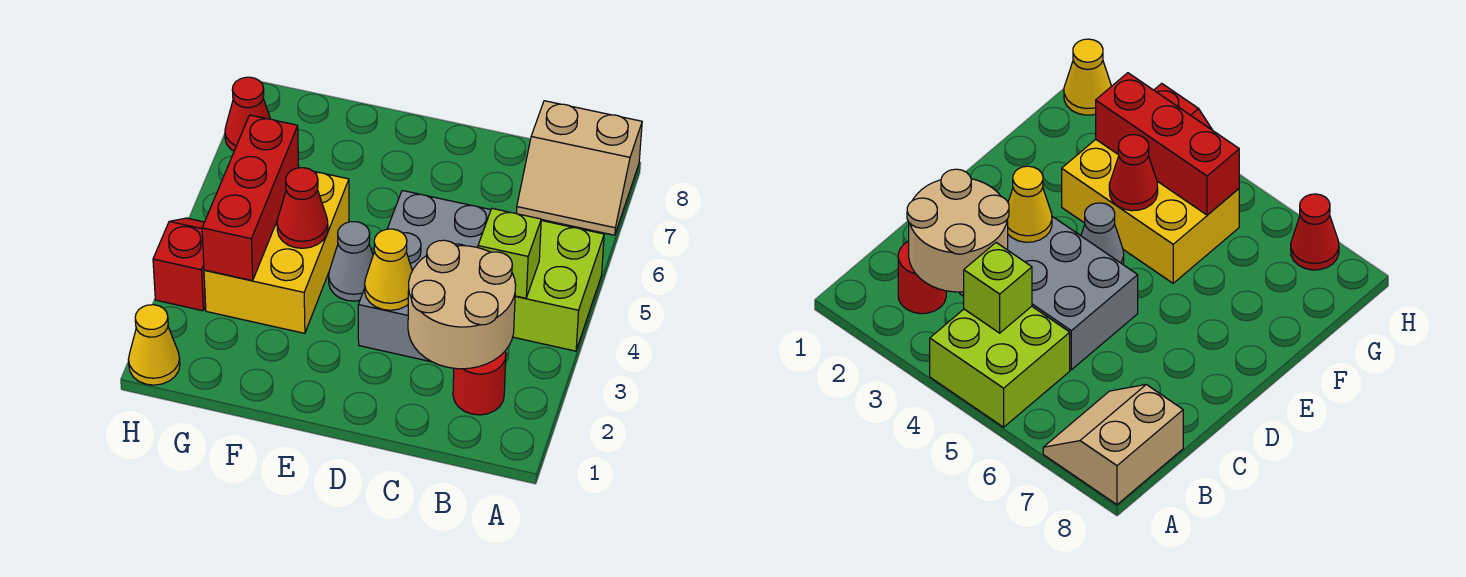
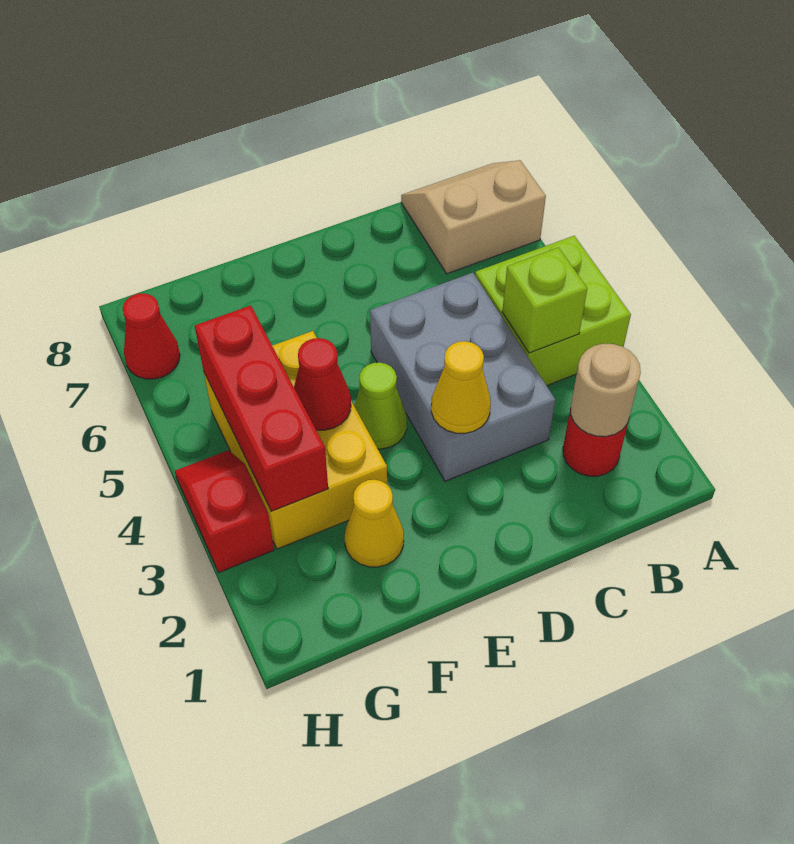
tan slope A7:B8 level 1 top 8 -> tan slope A7:B8 level 1 top 7
tan round brick B2:C3 level 2 -> tan round brick B2 level 2
grey cone E4 level 1 -> lime cone E4 level 1
yellow cone H1 level 1 -> yellow cone F2 level 1

